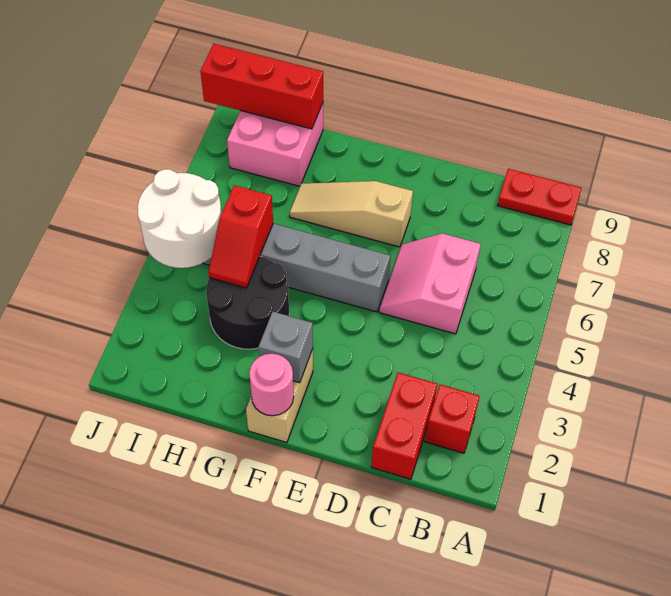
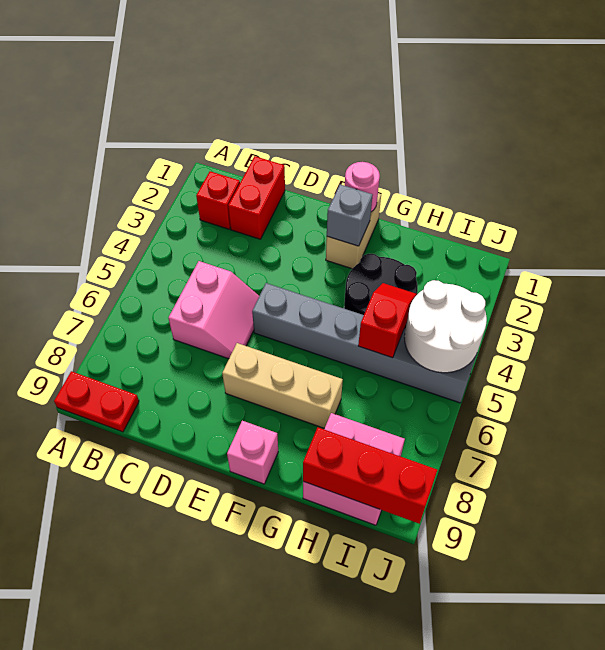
tan slope E7:G7 level 1 top E -> tan brick E7:G7 level 1
none -> pink brick F9 level 1

